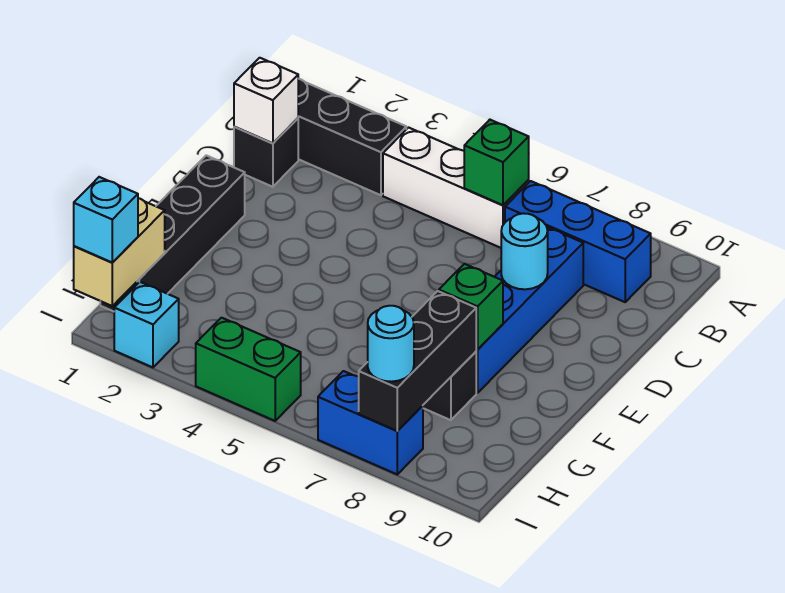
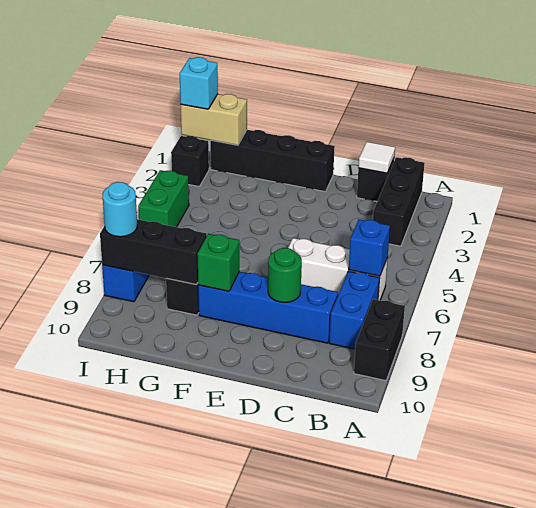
none -> black brick A8:A9 level 1
white brick B4:B6 level 1 -> white brick B6:D6 level 1
green brick B6 level 2 -> blue brick B6 level 2
blue brick B7:B9 level 1 -> blue brick B7:B8 level 1
white brick C1 level 2 -> white tile C1 level 2
cyan round brick D8 level 2 -> green round brick D8 level 2
cyan brick I2 level 1 -> black brick I2 level 1

